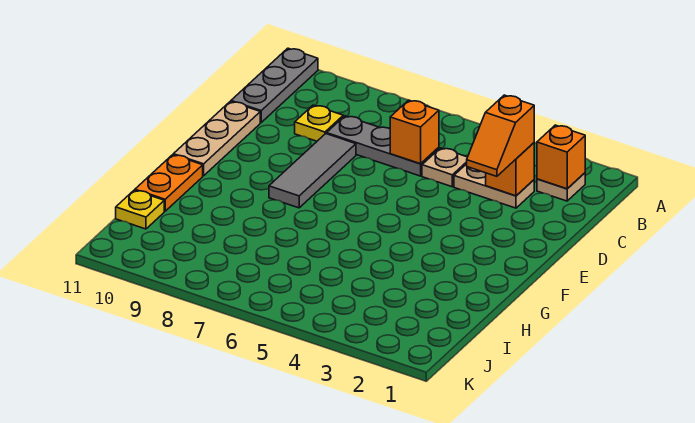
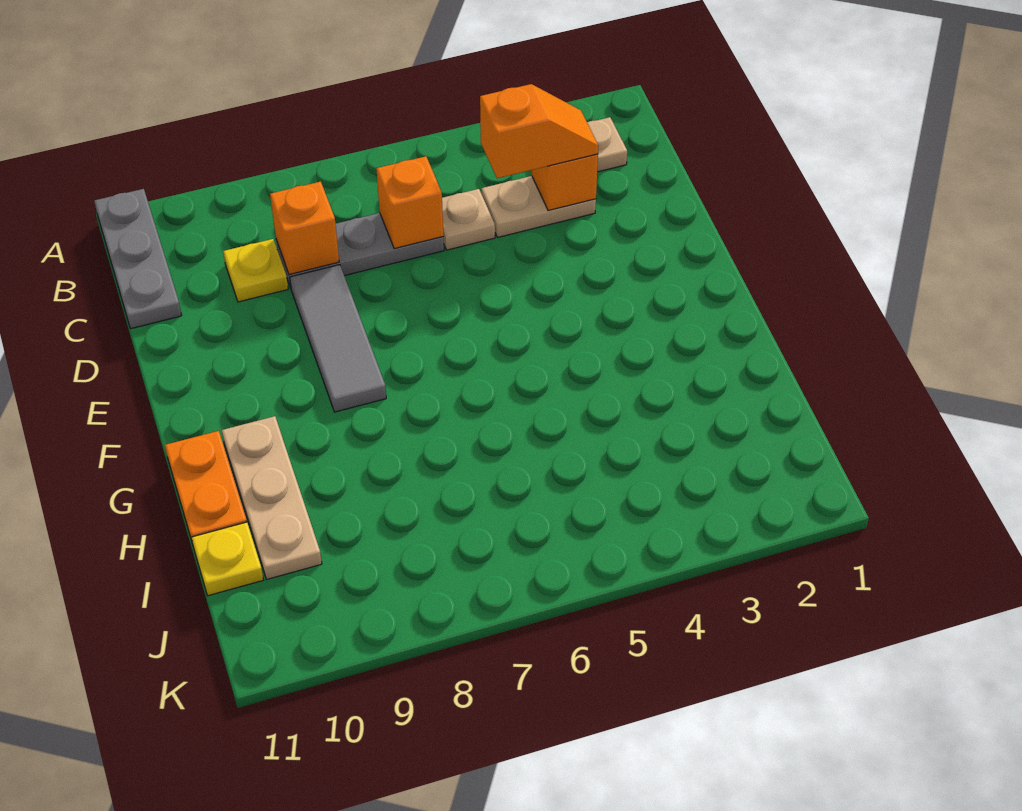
orange brick B2 level 2 -> orange brick C8 level 2
orange slope C3:D3 level 3 top C -> orange slope C3:C4 level 3 top 4
tan plate D11:F11 level 1 -> tan plate G10:I10 level 1

